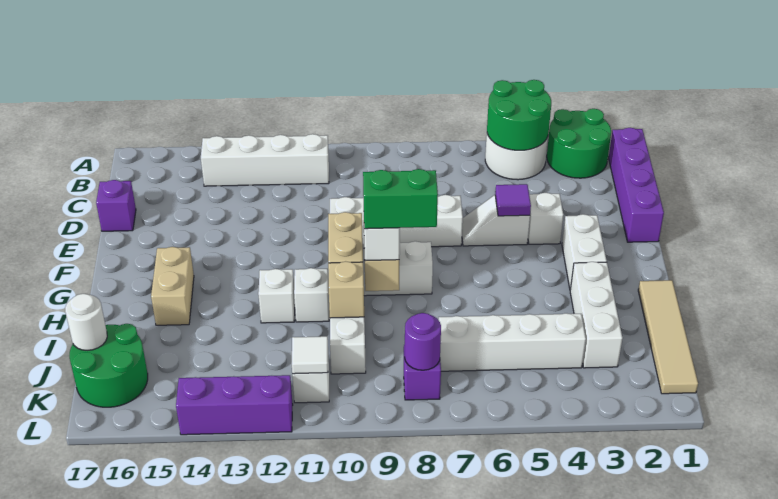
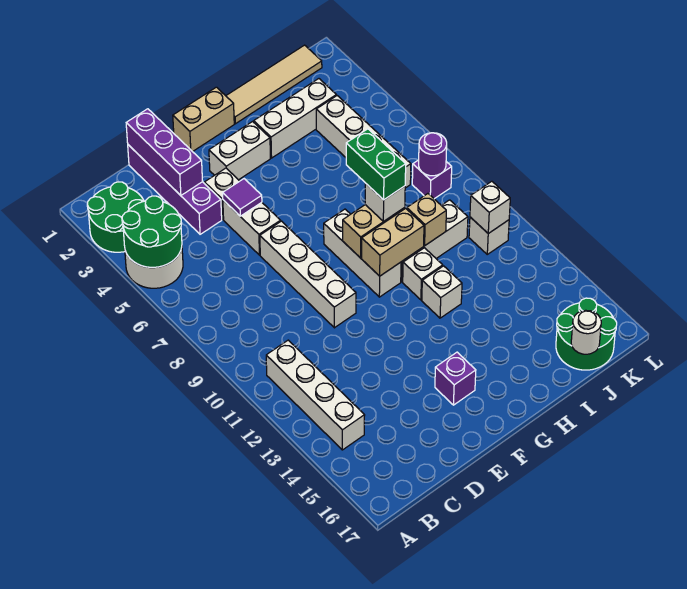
purple brick B1:E1 level 1 -> purple brick D1:D4 level 1
purple brick D17 level 1 -> purple brick F15 level 1
white slope E5:E6 level 1 top 5 -> white brick E5:E6 level 1
tan brick G15:H15 level 1 -> tan brick F1:G1 level 1
white tile K11 level 2 -> white brick K11 level 2
purple brick L12:L14 level 1 -> purple brick D1:D3 level 2

